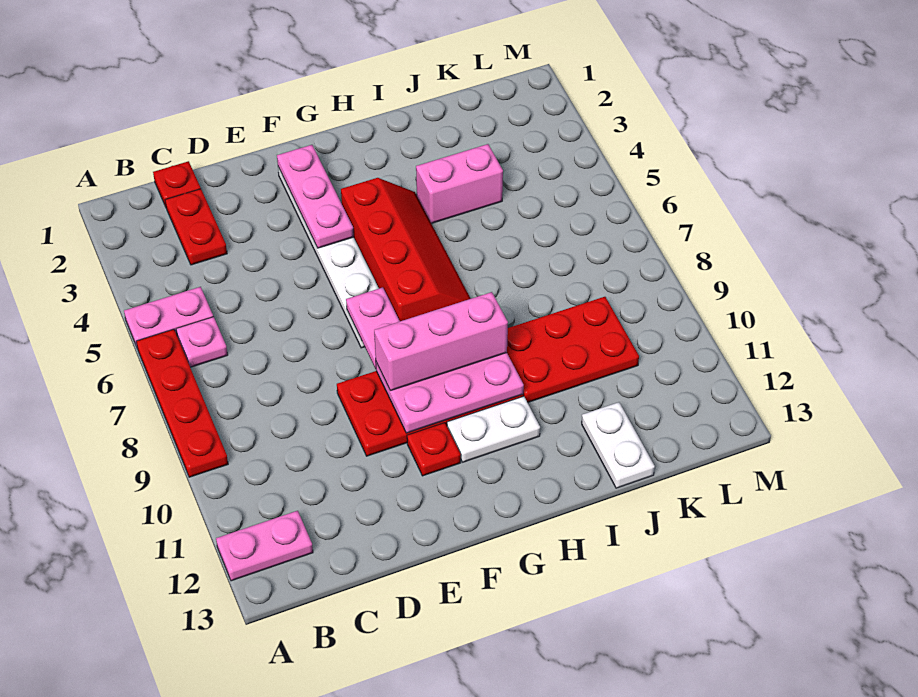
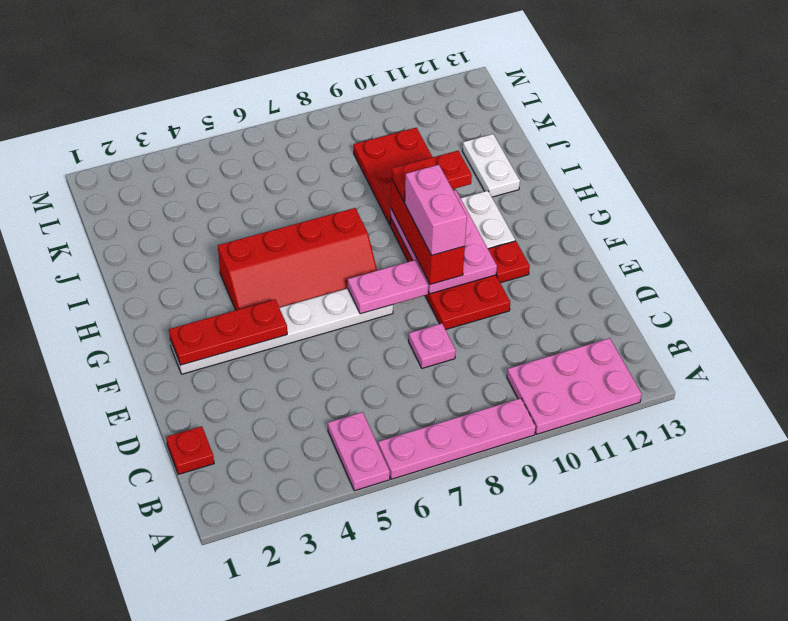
red plate A6:A9 level 1 -> pink plate A6:A9 level 1
pink plate A12:B12 level 1 -> pink plate A10:B12 level 1
pink plate B6 level 1 -> pink plate D8 level 1
red plate C2:C3 level 1 -> red plate H9:H10 level 4
pink plate F2:F4 level 2 -> red plate F2:F4 level 2
pink brick F9:H9 level 3 -> red brick F9:H9 level 3
red slope G4:H7 level 1 top G -> red slope G4:H7 level 1 top H
pink brick I4:J4 level 1 -> pink brick F9:G9 level 4
white plate J12:J13 level 1 -> white plate I12:J12 level 1

